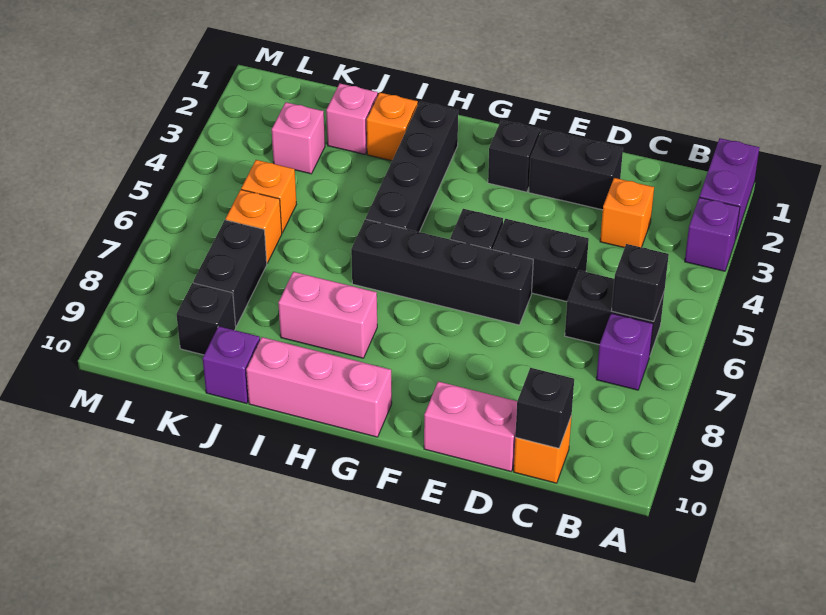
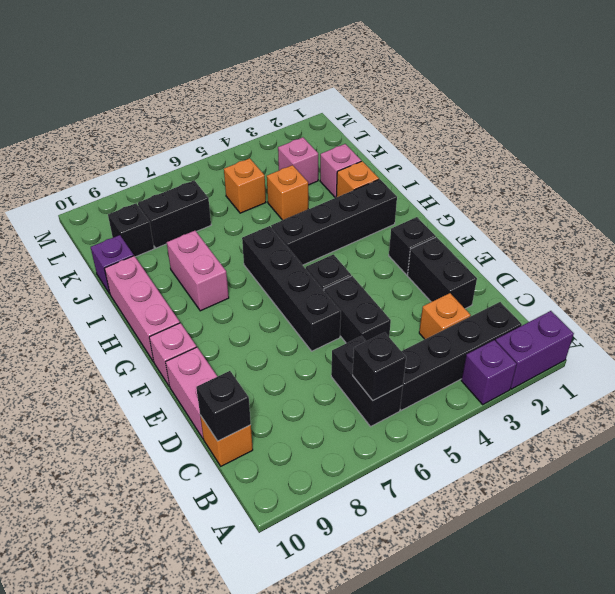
none -> black brick B2:B5 level 1
purple brick B7 level 1 -> none
none -> pink brick F10 level 1
orange brick K6 level 1 -> orange brick J4 level 1

